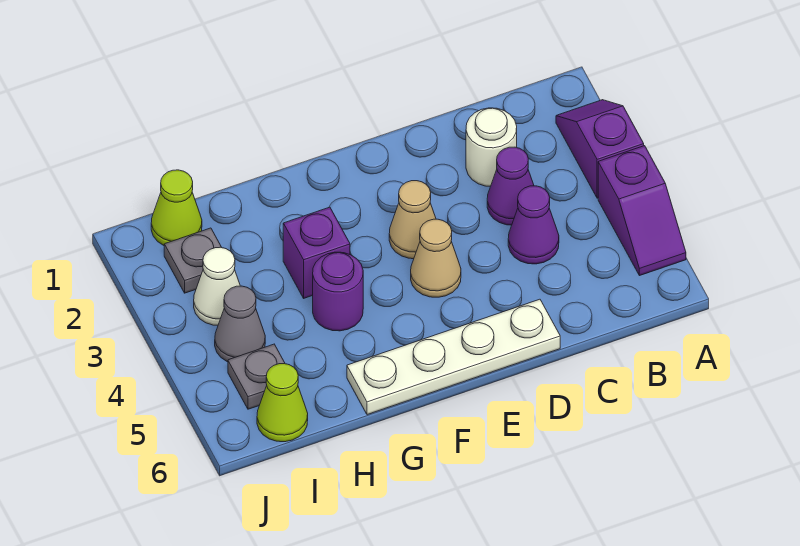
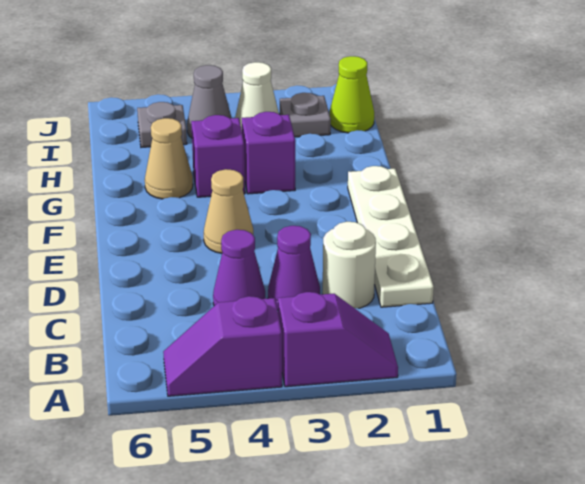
white plate D6:G6 level 1 -> white plate C1:F1 level 1
tan cone E3 level 1 -> tan cone G5 level 1
purple round brick G4 level 1 -> purple brick G4 level 1
lime cone I6 level 1 -> none

